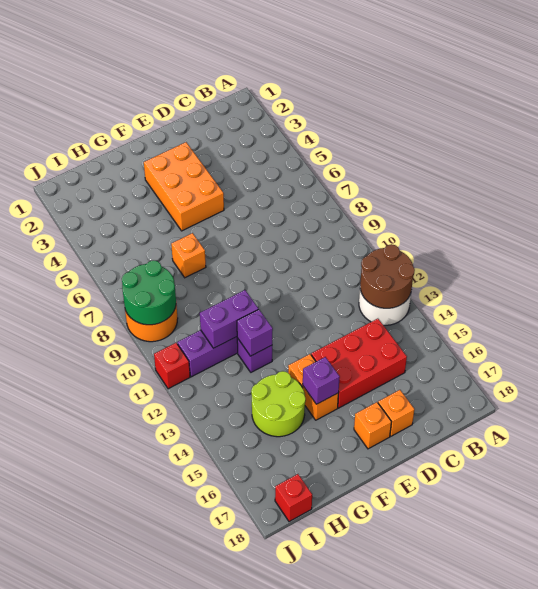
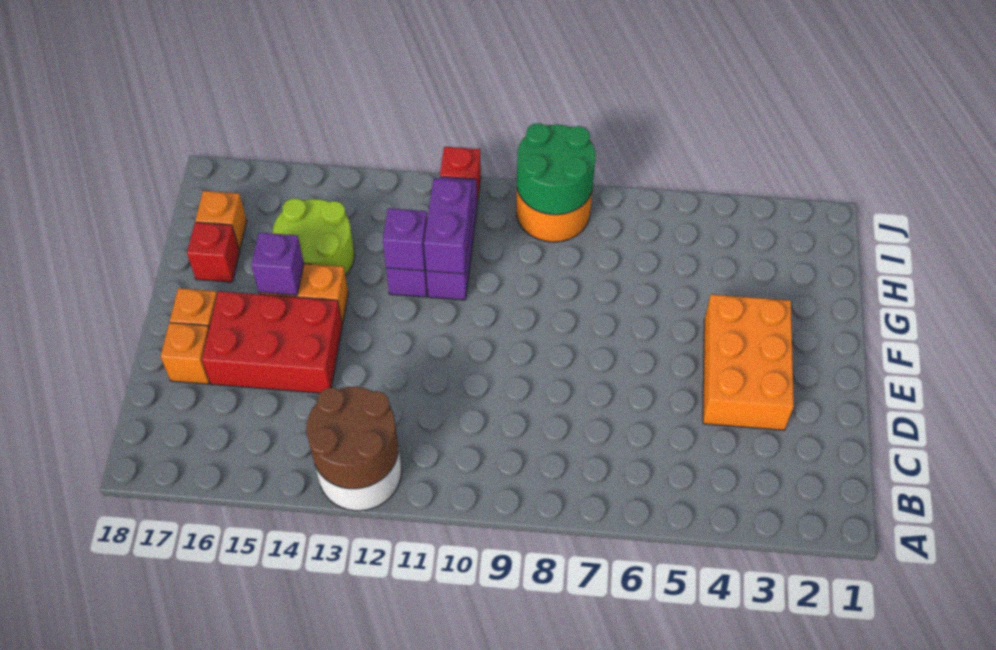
red brick C14:E15 level 1 -> red brick D14:E16 level 1
orange brick E3:F5 level 1 -> orange brick D3:F4 level 1
orange brick G7 level 1 -> orange brick H17 level 1
red brick I18 level 1 -> red brick G17 level 1

